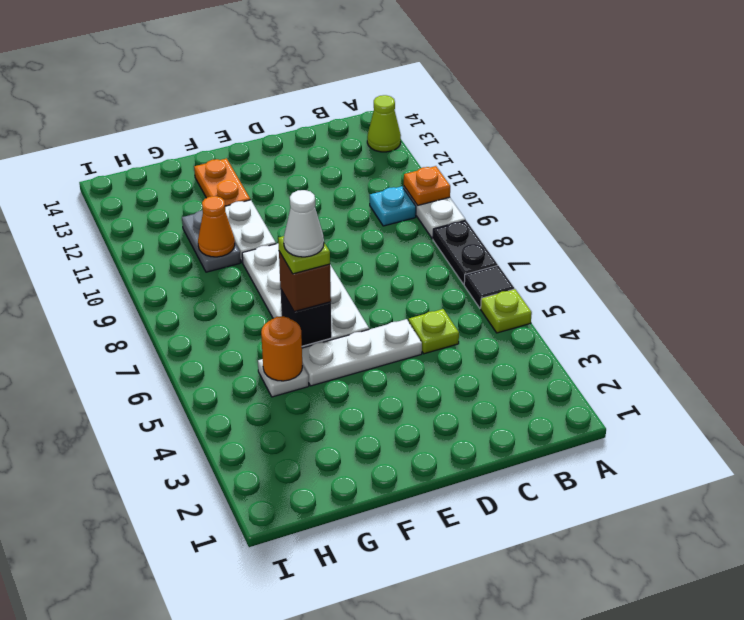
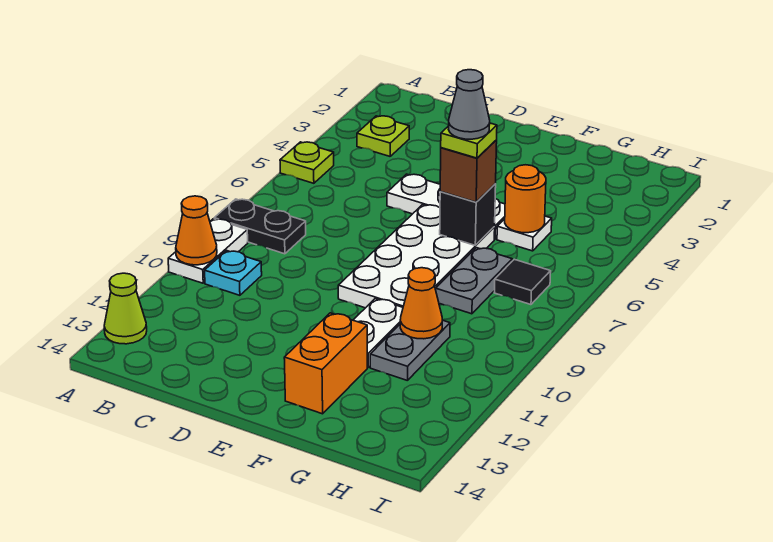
black tile A6 level 1 -> black tile H7 level 1
black plate A7:A8 level 1 -> black plate A8:B8 level 1
orange plate A10 level 2 -> orange cone A10 level 2
lime plate C5 level 1 -> lime plate B3 level 1
white cone F6 level 5 -> grey cone F6 level 5
orange plate F12:F13 level 1 -> orange brick F12:F13 level 1
none -> grey plate G7:G8 level 1

